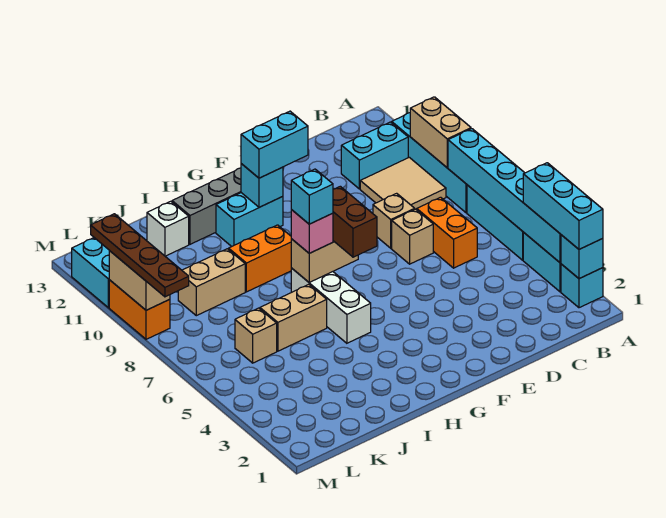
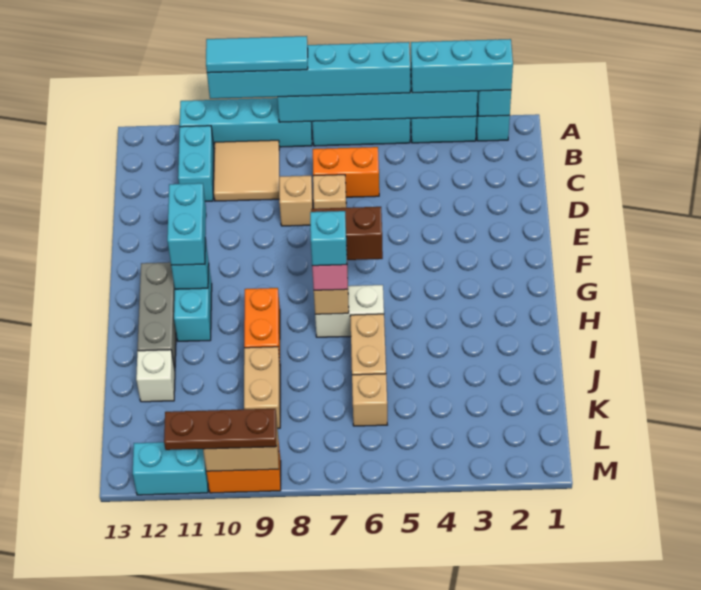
none -> cyan brick A5:A10 level 3
none -> cyan tile A8:A10 level 4
tan brick A9:A10 level 2 -> none
white brick H5:H7 level 1 -> white brick H6:H7 level 1
brown plate M8:M11 level 3 -> brown plate M9:M11 level 3

